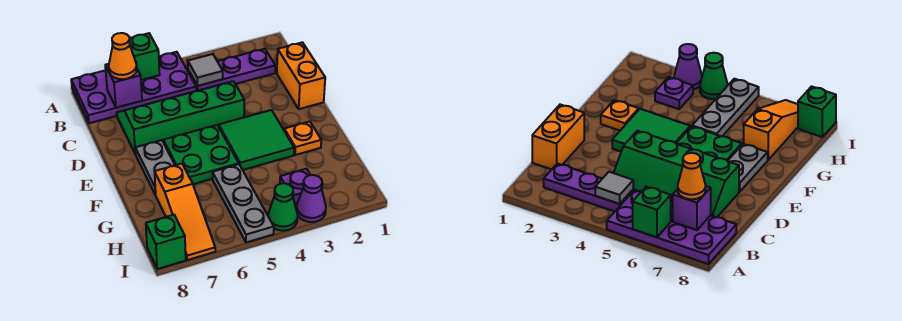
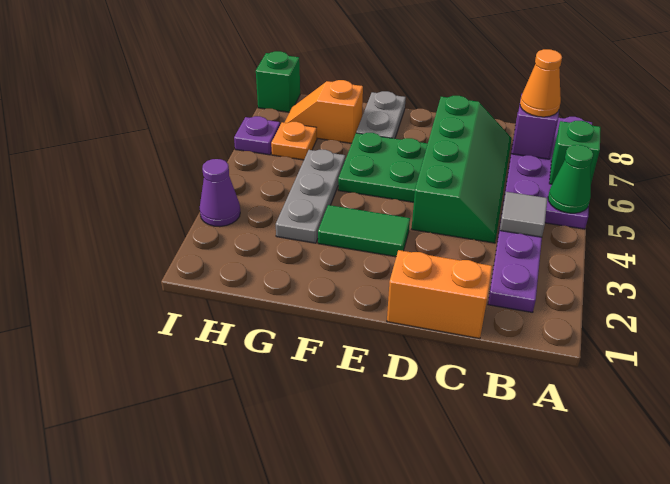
green tile E3:F4 level 1 -> green tile E3:F3 level 1
grey plate E7:F7 level 1 -> grey plate F7:F8 level 1
orange plate F2 level 1 -> orange plate H6 level 1
grey plate G5:I5 level 1 -> grey plate G3:G5 level 1
orange slope G7:I7 level 1 top G -> orange slope G7:H7 level 1 top G
purple plate H3 level 1 -> purple plate I6 level 1
green cone I4 level 1 -> green cone A5 level 2

